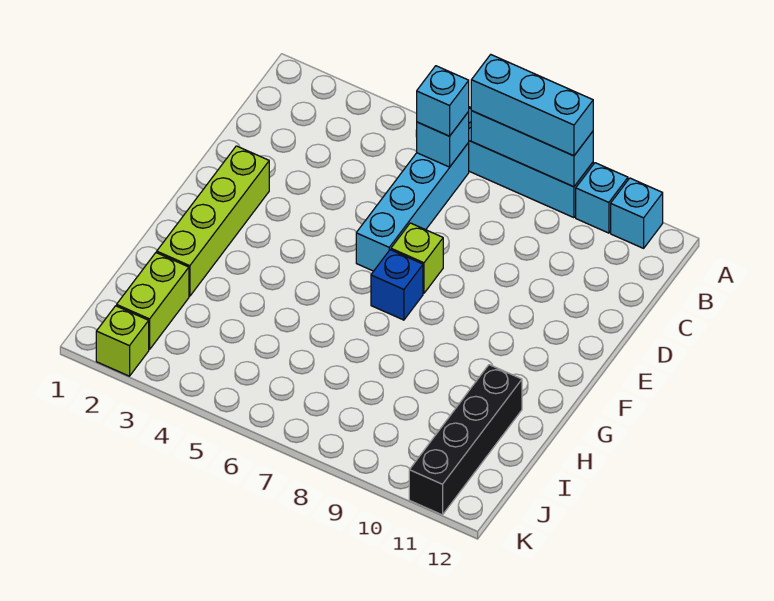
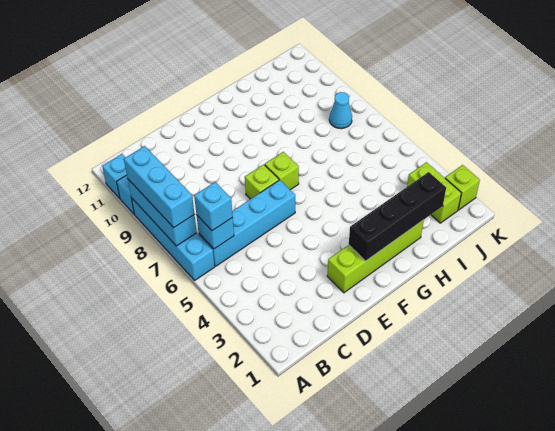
blue brick F7 level 1 -> lime brick F7 level 1
black brick H11:K11 level 1 -> black brick F2:I2 level 2
lime brick I2:J2 level 1 -> lime brick J2:J3 level 1
none -> cyan cone J8 level 1

